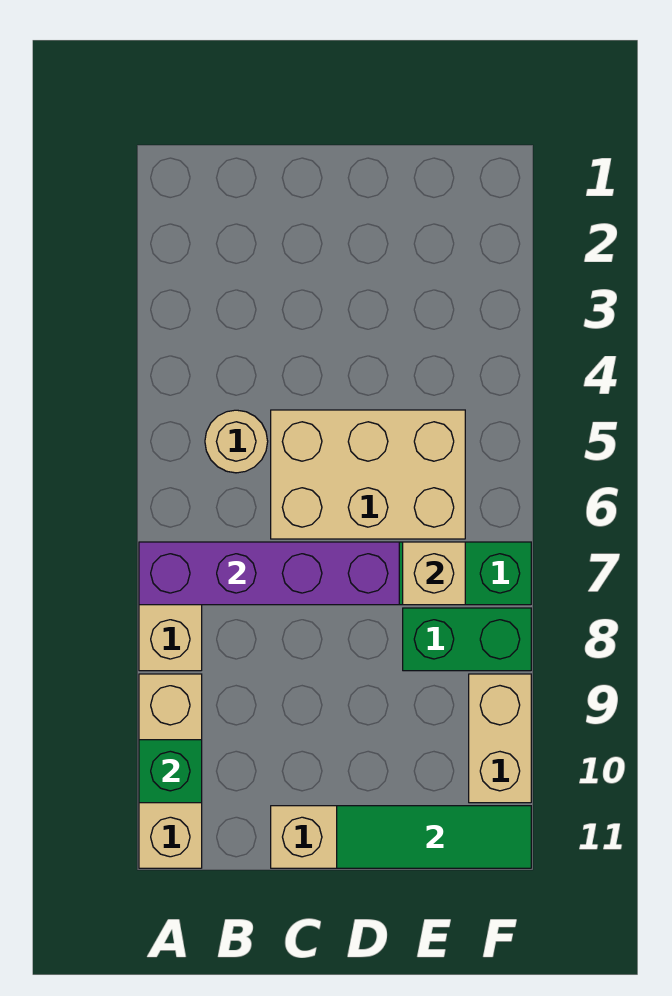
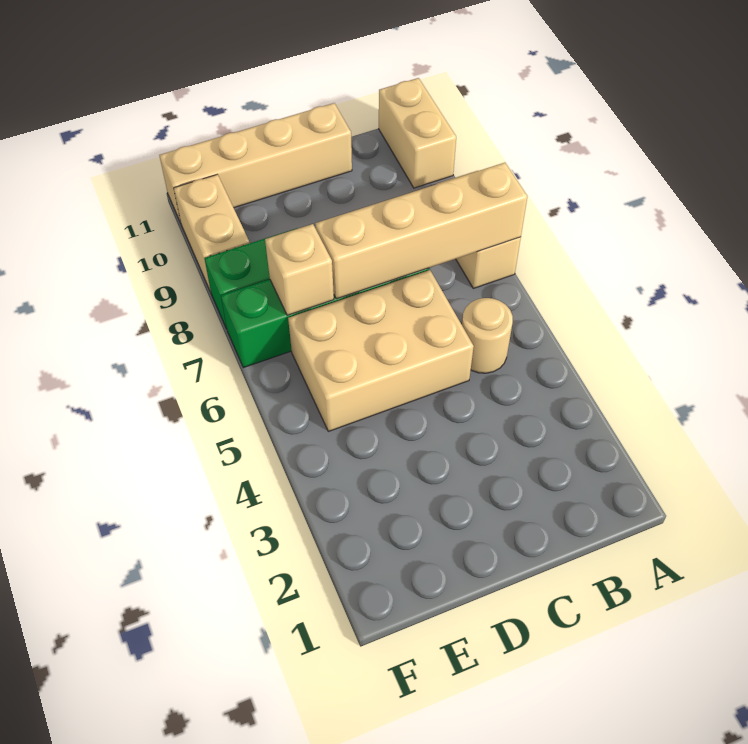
purple brick A7:D7 level 2 -> tan brick A7:D7 level 2
tan brick A9:A11 level 1 -> tan brick A10:A11 level 1
green brick A10 level 2 -> none
green tile D11:F11 level 2 -> none

